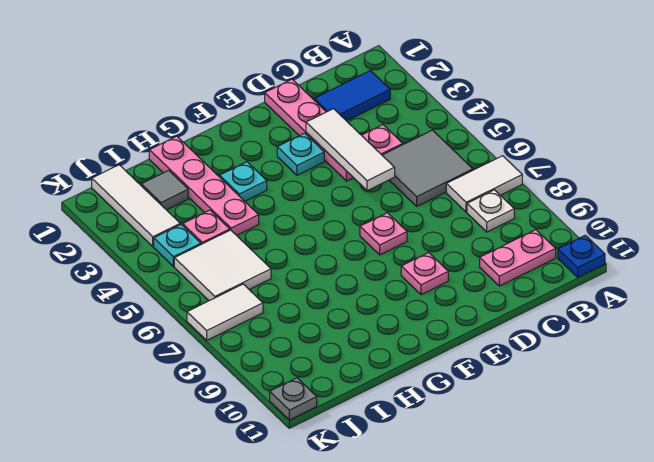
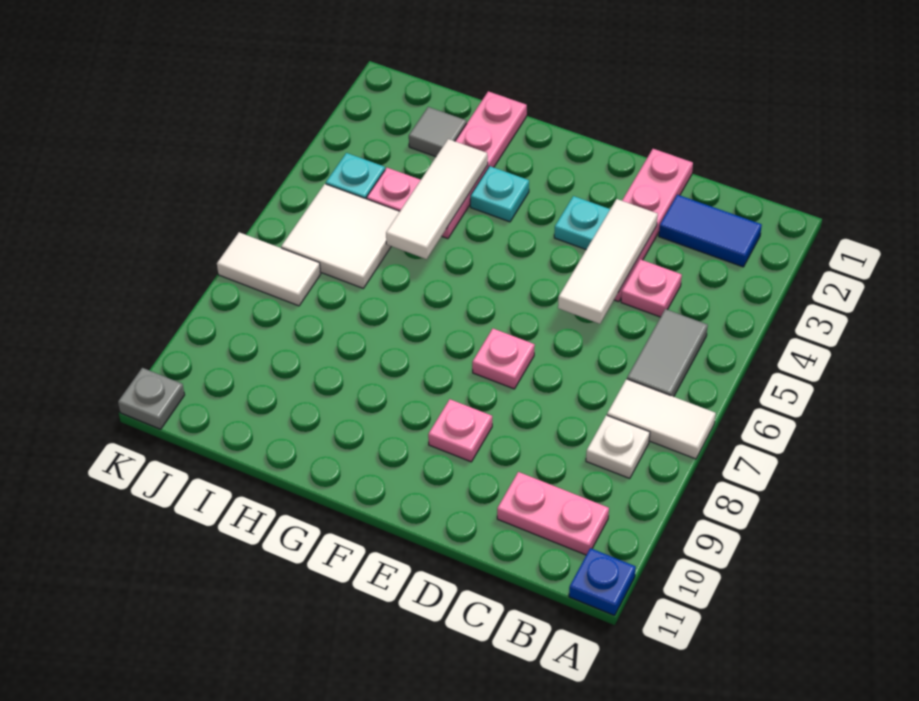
grey tile B5:C6 level 1 -> grey tile B5:B6 level 1
white tile J1:J3 level 1 -> white tile H3:H5 level 2

